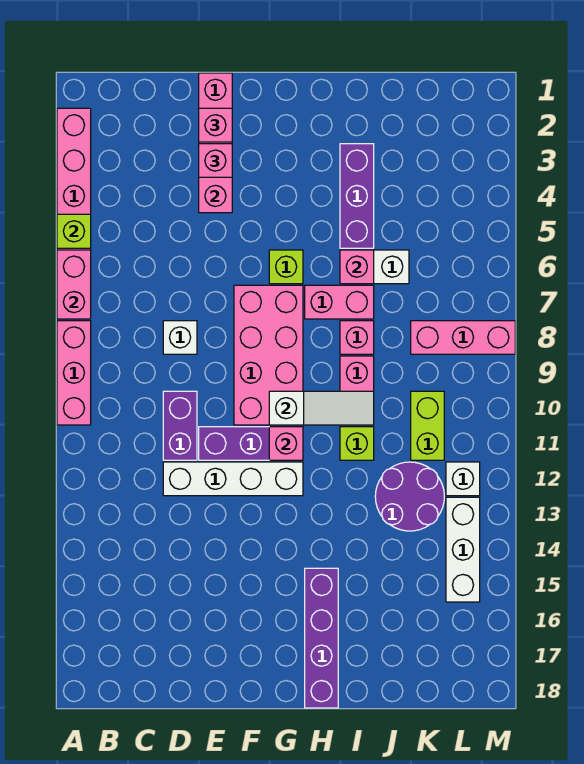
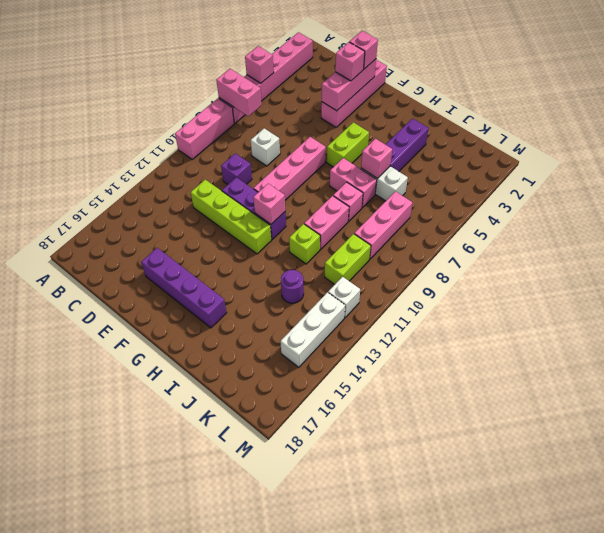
lime brick A5 level 2 -> pink brick A5 level 2
pink brick A6:A7 level 2 -> pink brick A7:B7 level 2
purple brick D10:D11 level 1 -> purple brick D10 level 1
white brick D12:G12 level 1 -> lime brick D12:G12 level 1
pink brick F7:G10 level 1 -> pink brick F7:F10 level 1
lime brick G6 level 1 -> lime brick G5:G6 level 1
white slope G10:I10 level 2 top G -> none
purple brick H15:H18 level 1 -> purple brick E16:H16 level 1
purple round brick J12:K13 level 1 -> purple round brick J13 level 1
pink brick K8:M8 level 1 -> pink brick K7:K9 level 1

